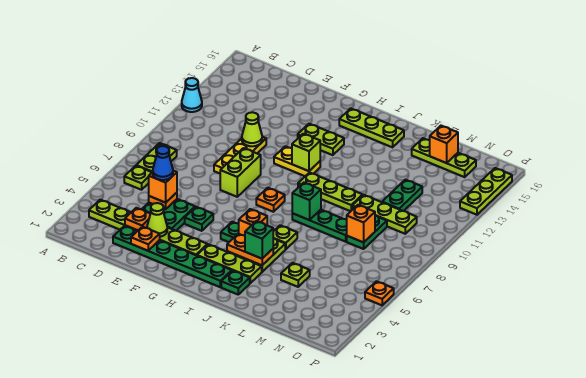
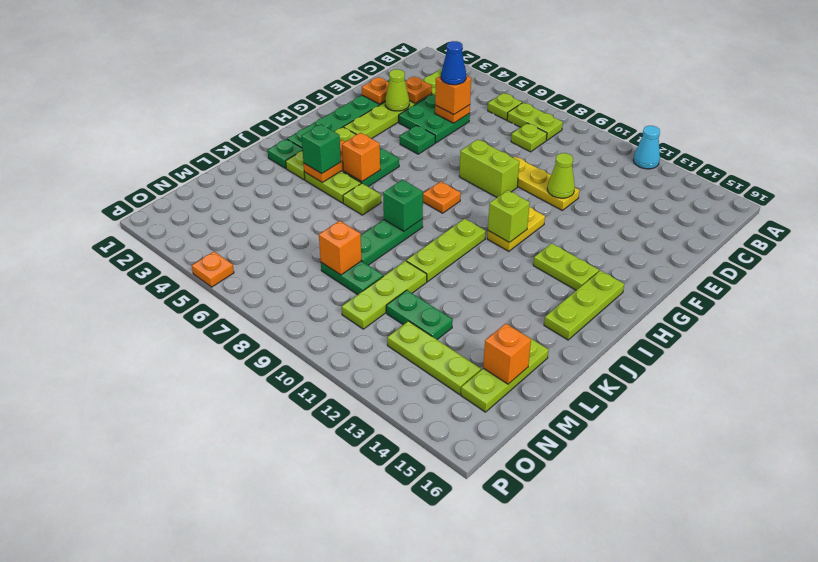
lime plate G13:H13 level 1 -> lime plate H13:H14 level 1
lime plate L4 level 1 -> lime plate C8 level 1
lime plate P13:P15 level 1 -> lime plate N12:N14 level 1

